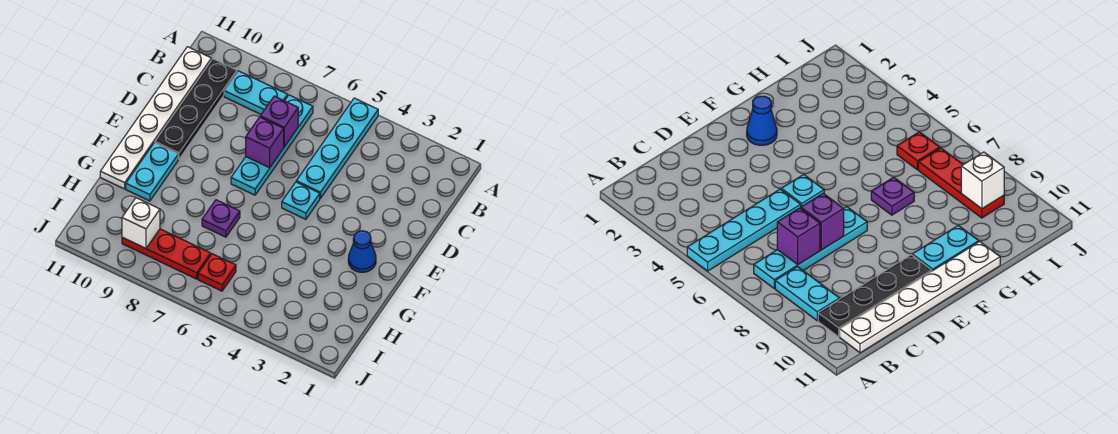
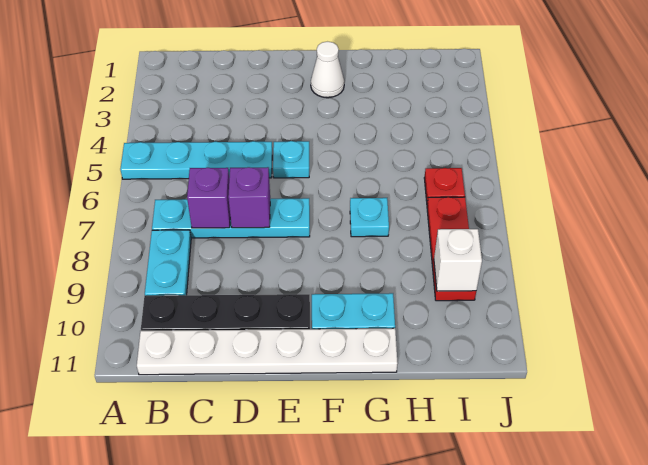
blue cone F2 level 1 -> white cone F2 level 1
purple plate G7 level 1 -> cyan plate G7 level 1

